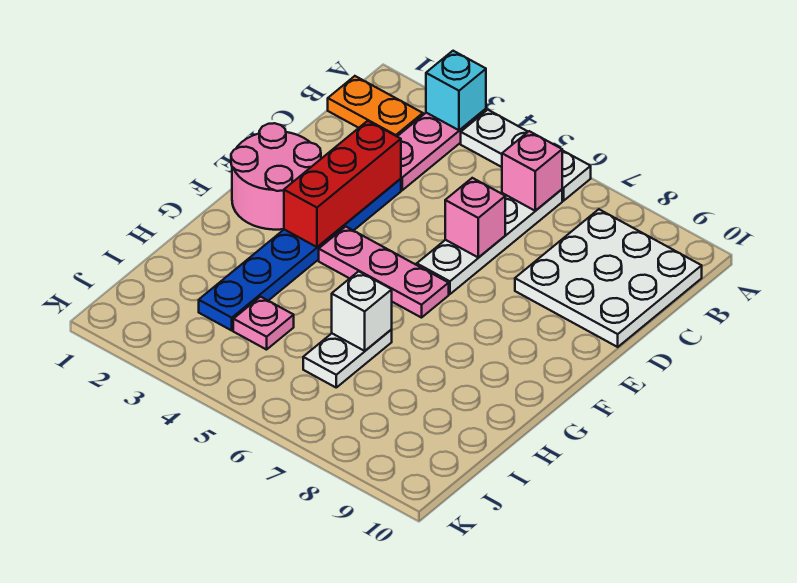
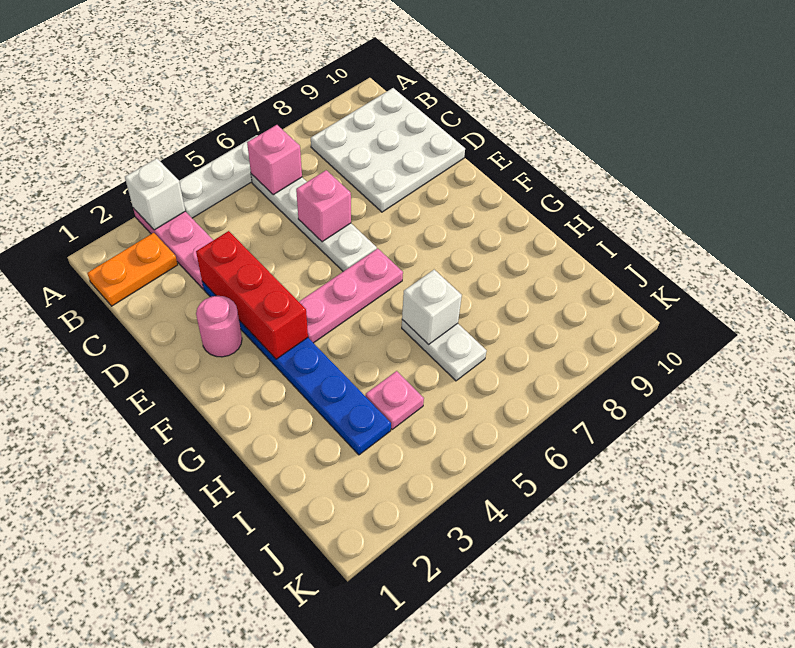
cyan brick A3 level 2 -> white brick A3 level 2
pink round brick E1:F2 level 1 -> pink round brick E2 level 1

